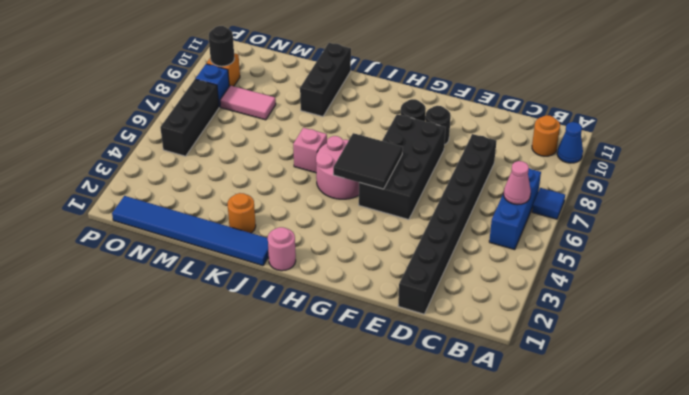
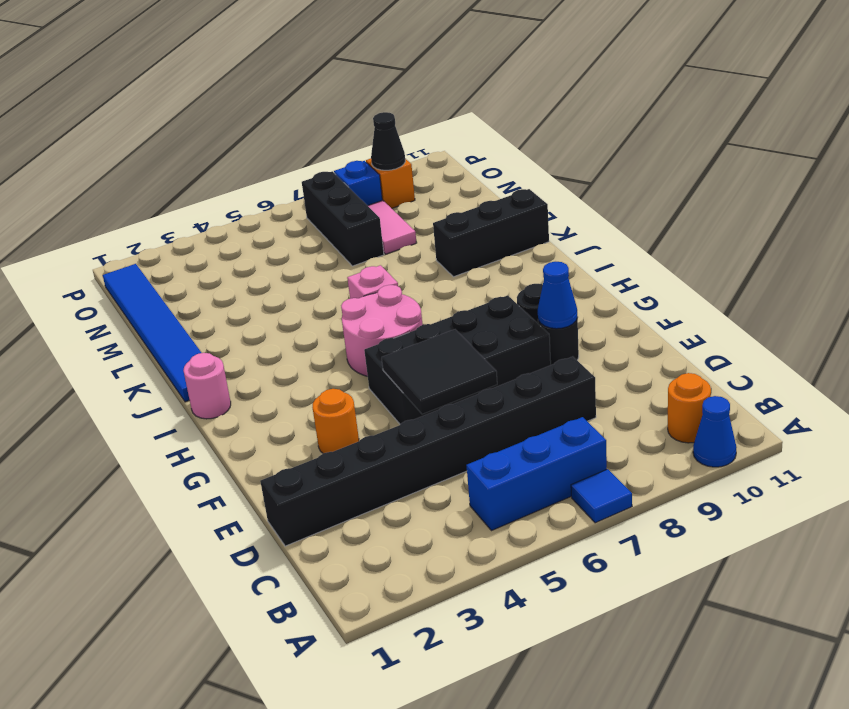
pink cone B6 level 2 -> none
none -> blue cone F9 level 2
black tile G5:H6 level 2 -> black tile E5:F6 level 2
orange round brick K2 level 1 -> orange round brick F3 level 1
black brick O5:O7 level 1 -> black brick M7:O7 level 1
black round brick O9 level 2 -> black cone O9 level 2

